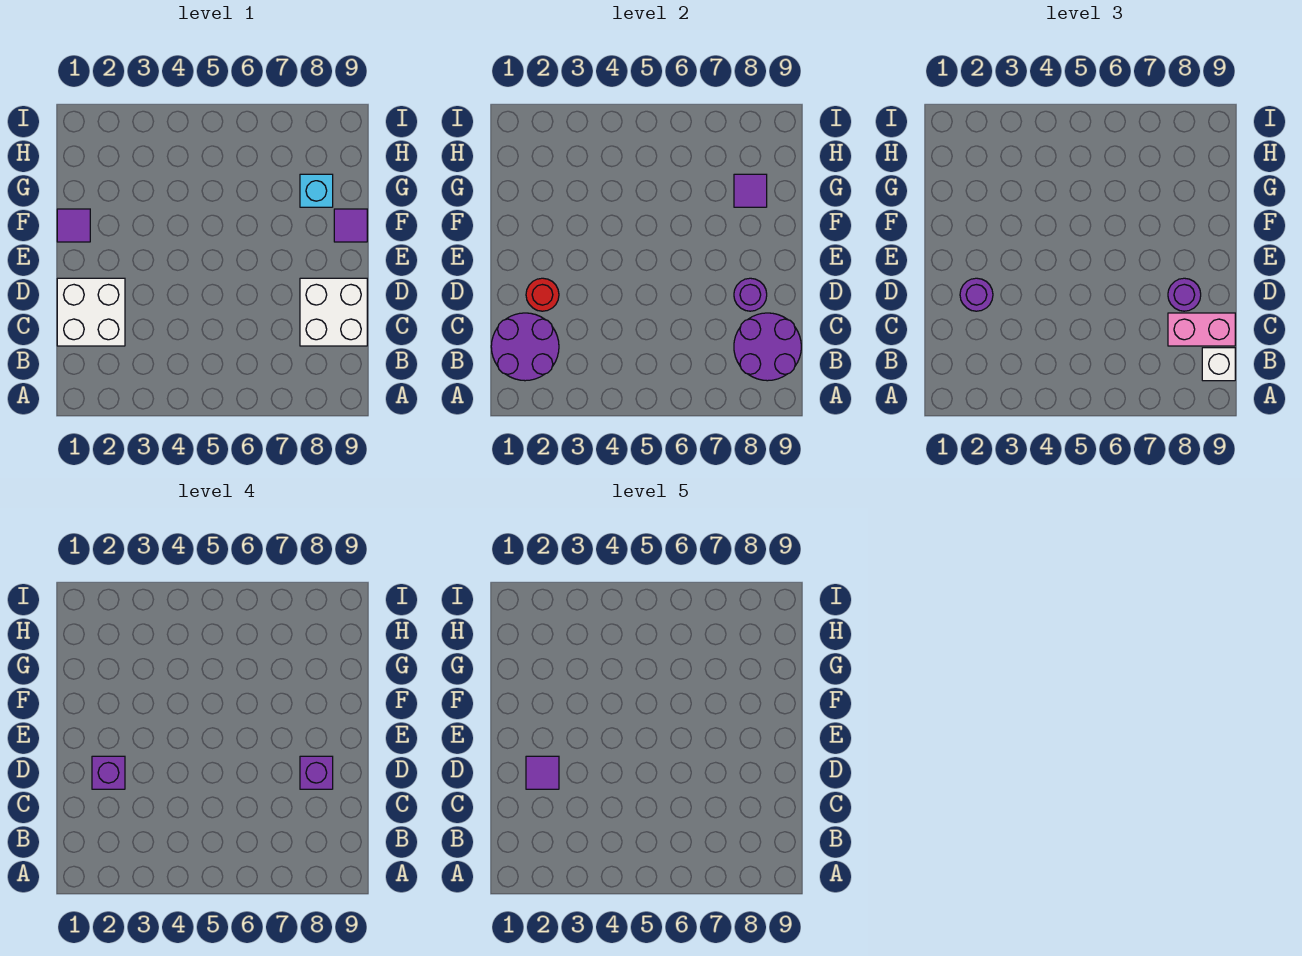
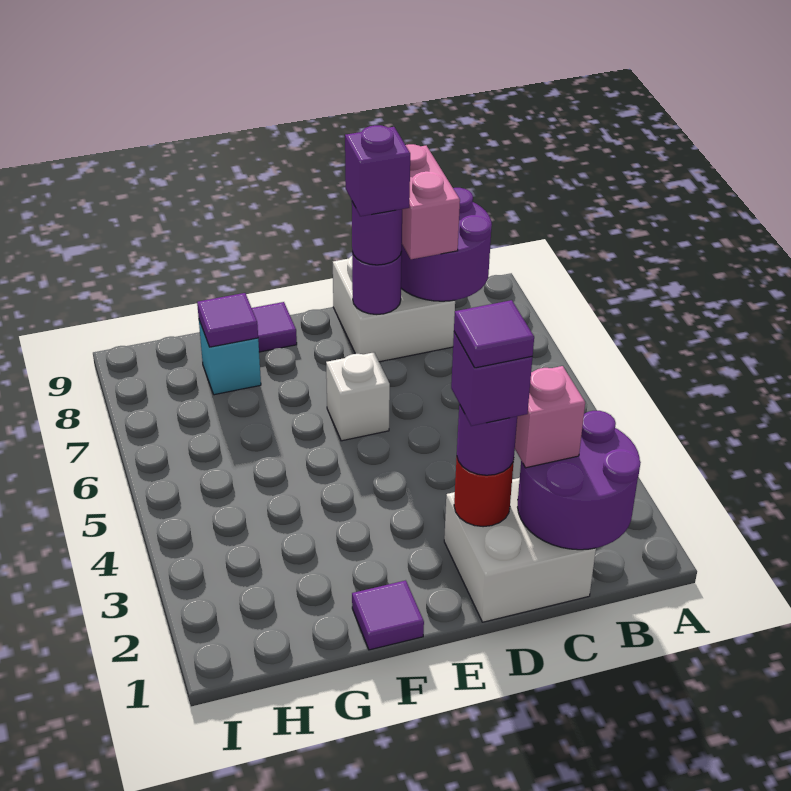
white brick B9 level 3 -> white brick E6 level 1
none -> pink brick C2 level 3

